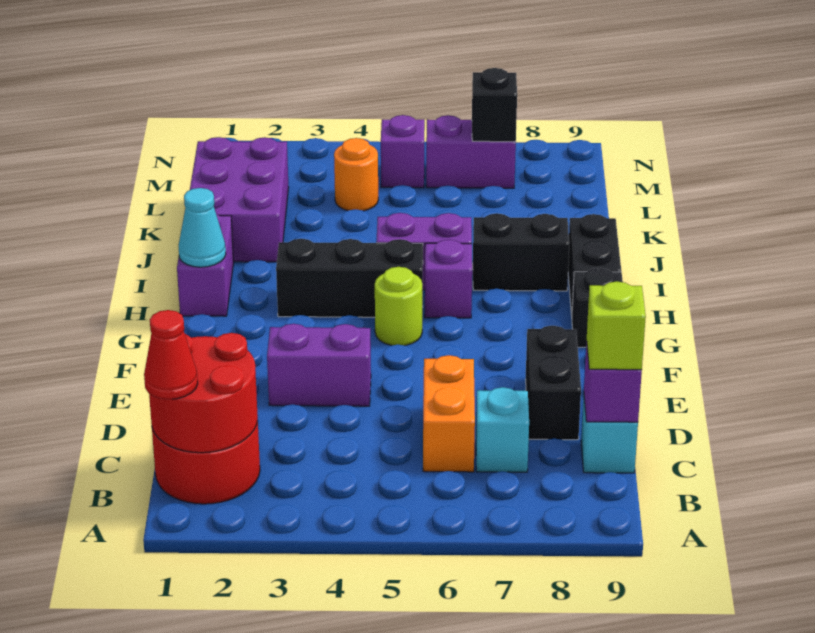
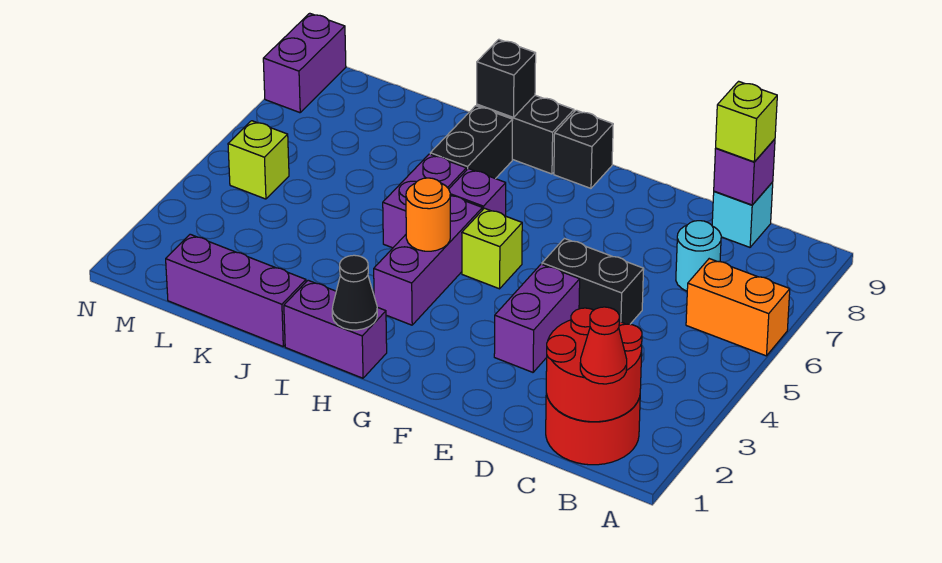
orange brick C6:D6 level 1 -> orange brick A6:B6 level 1
cyan brick C7 level 1 -> cyan round brick C7 level 1
black brick D8:E8 level 1 -> black brick D5:E5 level 1
lime round brick G5 level 1 -> lime brick G5 level 1
cyan cone H1 level 2 -> black cone H1 level 2
black brick H3:H5 level 1 -> purple brick H3:H5 level 1
purple brick J1:L2 level 1 -> purple brick J1:L1 level 1
orange round brick L4 level 1 -> orange round brick H4 level 2
purple brick M5 level 1 -> lime brick M5 level 1
purple brick M6:M7 level 1 -> purple brick N8:N9 level 1
black brick M7 level 2 -> black brick I9 level 2

